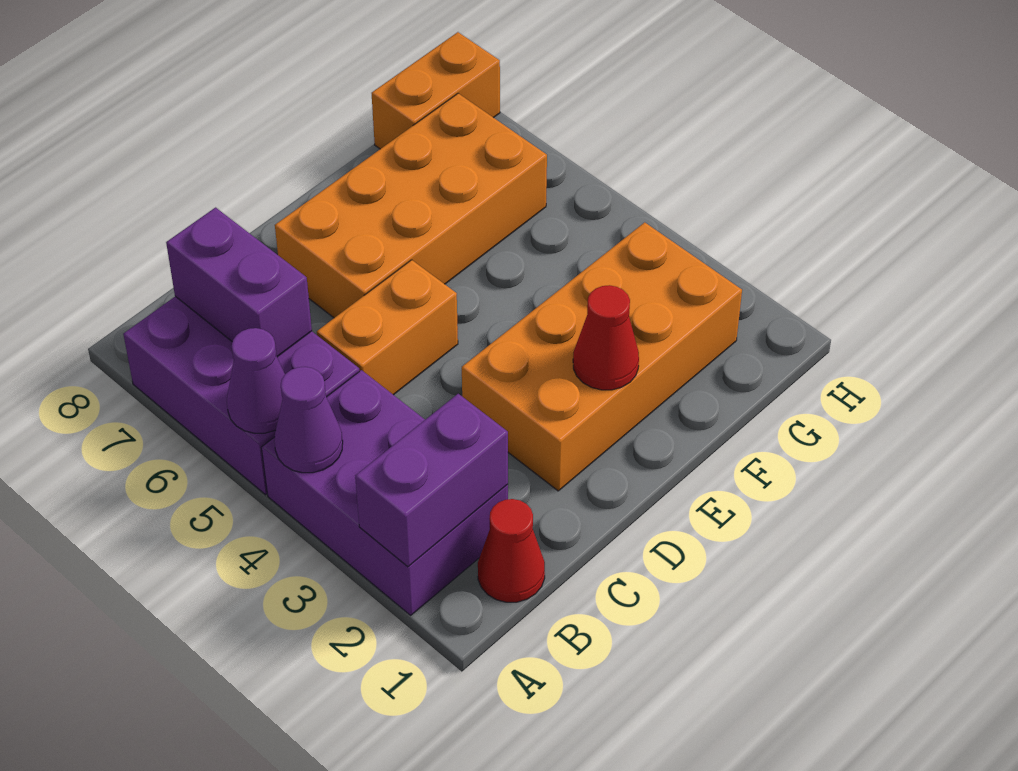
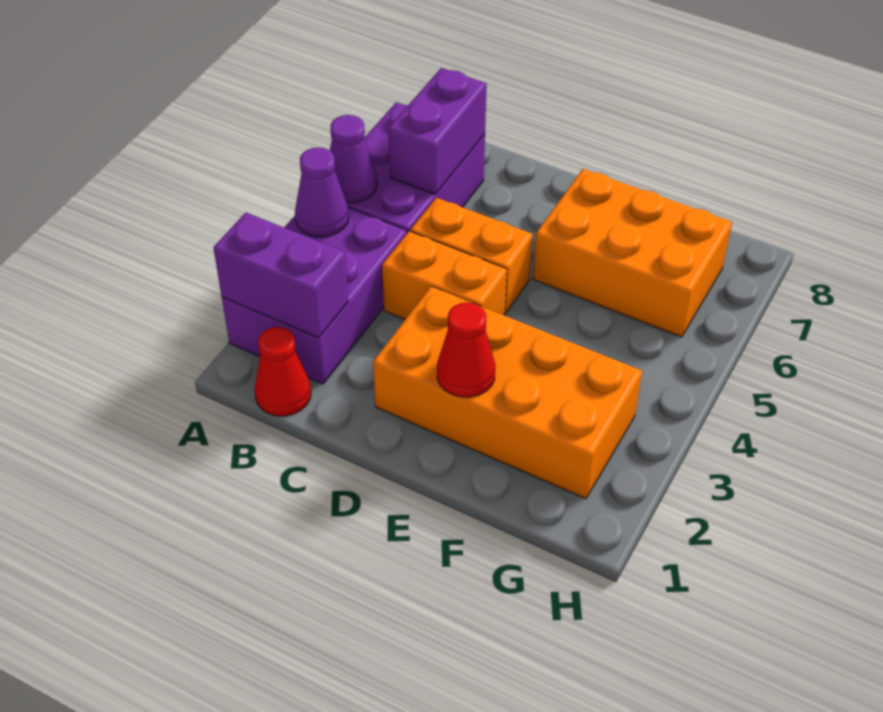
orange brick D6:G7 level 1 -> orange brick E6:G7 level 1
orange brick G8:H8 level 1 -> orange brick C4:D4 level 1

